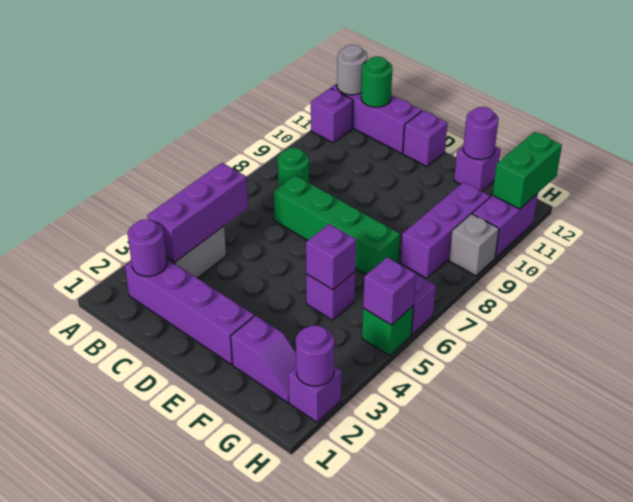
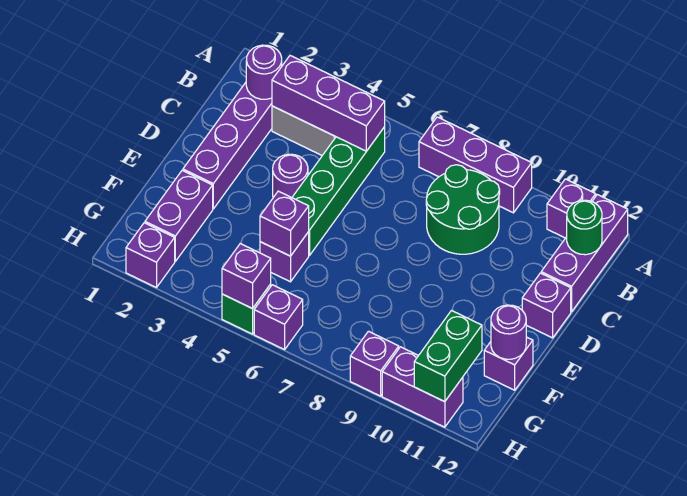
grey round brick A12 level 2 -> none
green round brick B8 level 1 -> green round brick B8:C9 level 1
green brick C7:F7 level 1 -> green brick B5:E5 level 1
purple slope F2:G2 level 1 top F -> purple brick F2:G2 level 1
purple brick G8:G10 level 1 -> purple brick A7:A9 level 1
purple round brick H2 level 2 -> purple round brick D4 level 1
grey brick H9 level 1 -> purple brick H9 level 1
green brick H11:H12 level 2 -> green brick G11:H11 level 2

